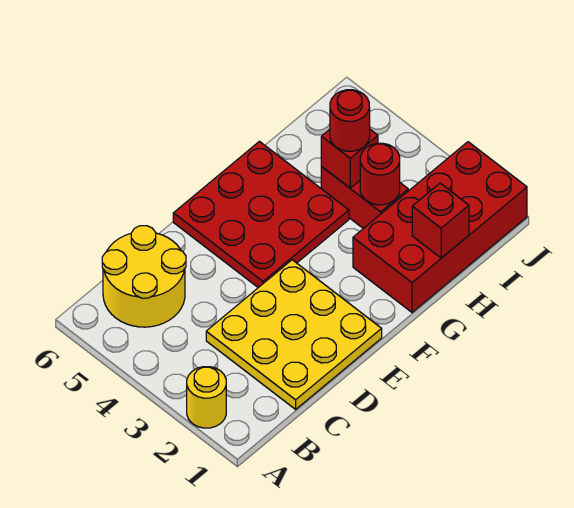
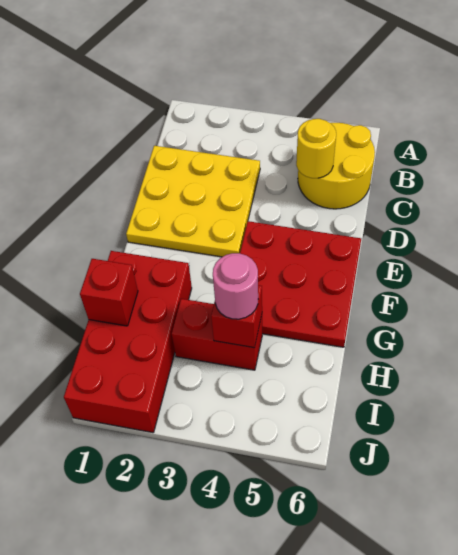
yellow round brick A2 level 1 -> yellow round brick C5 level 2
red round brick H3 level 2 -> none
red round brick H4 level 3 -> pink round brick H4 level 3

